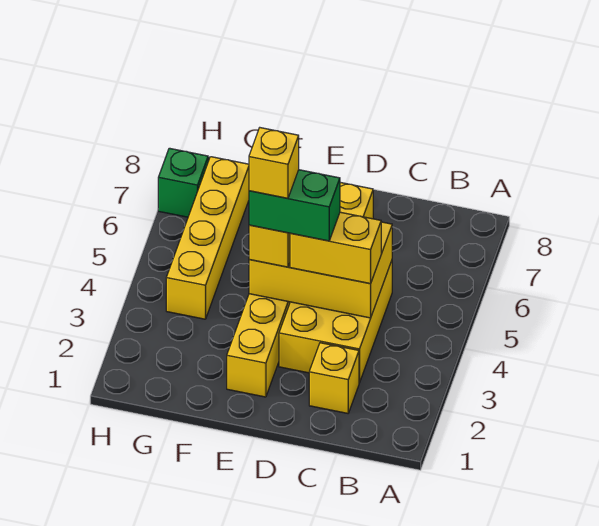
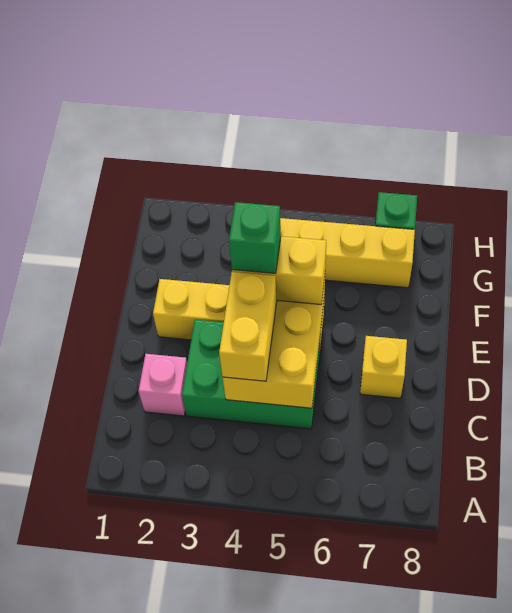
yellow brick C2 level 1 -> pink brick C2 level 1
yellow brick C3:D5 level 1 -> green brick C3:D5 level 1
green brick D4:E4 level 4 -> green brick E4 level 4
yellow brick E4 level 5 -> none

